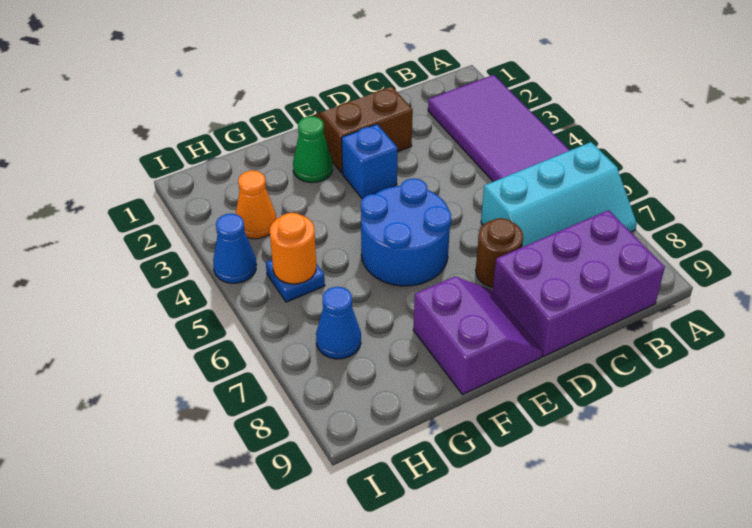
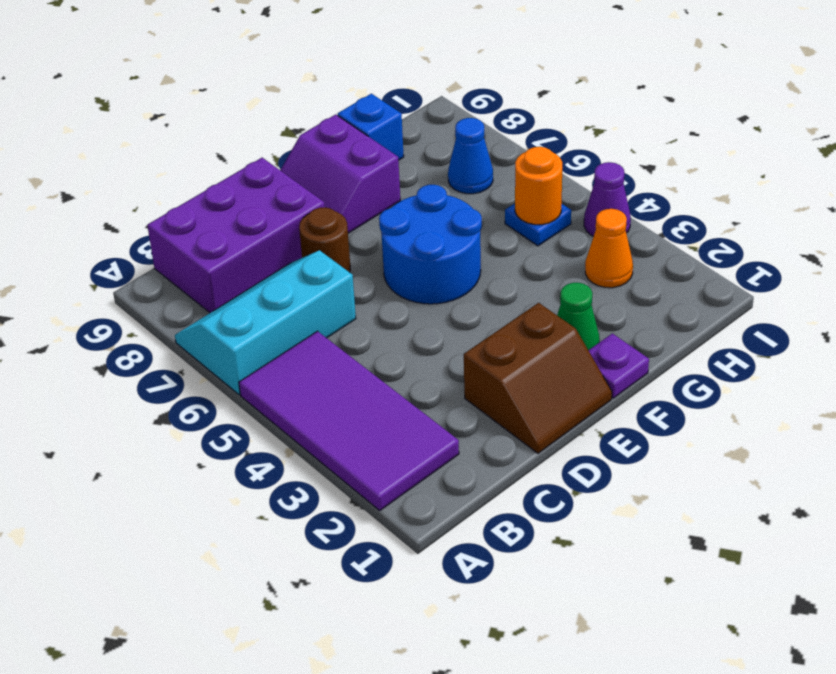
blue brick E3 level 1 -> blue brick G9 level 1
none -> purple plate F1 level 1
blue cone I4 level 1 -> purple cone I4 level 1

